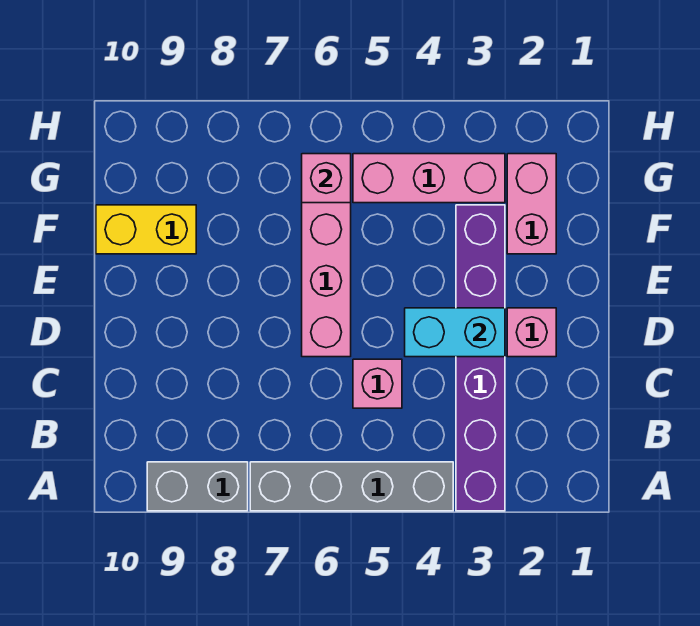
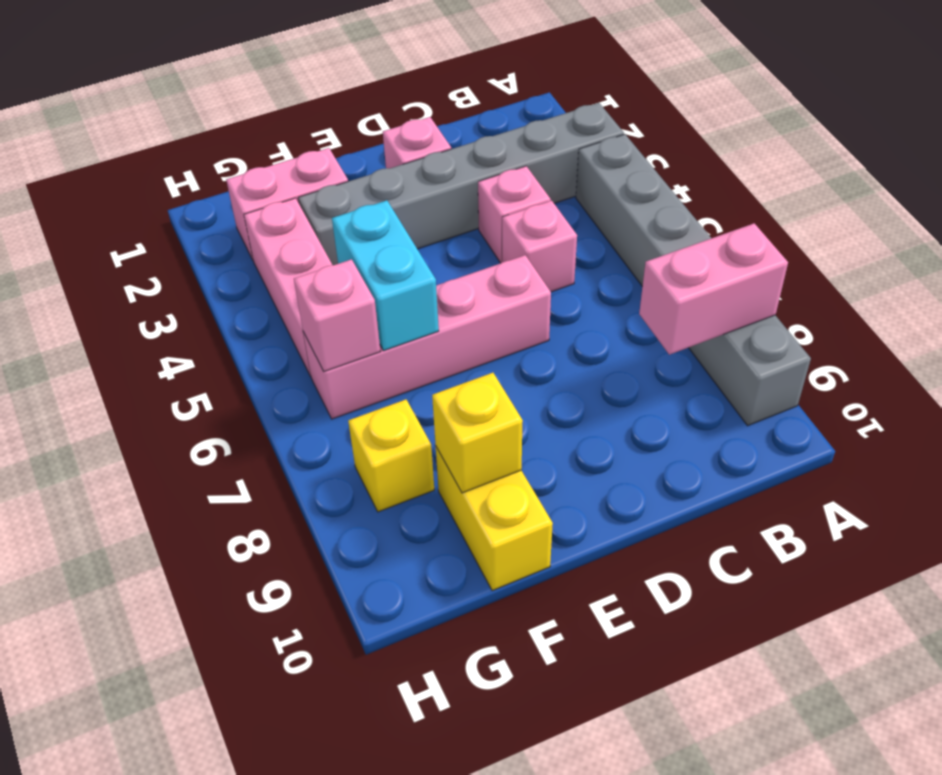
purple brick A3:F3 level 1 -> grey brick A3:F3 level 1
none -> pink brick A8:B8 level 2
none -> pink brick C4 level 1
cyan brick D3:D4 level 2 -> cyan brick F5:F6 level 2
none -> yellow brick F9 level 2
none -> yellow brick G8 level 1

